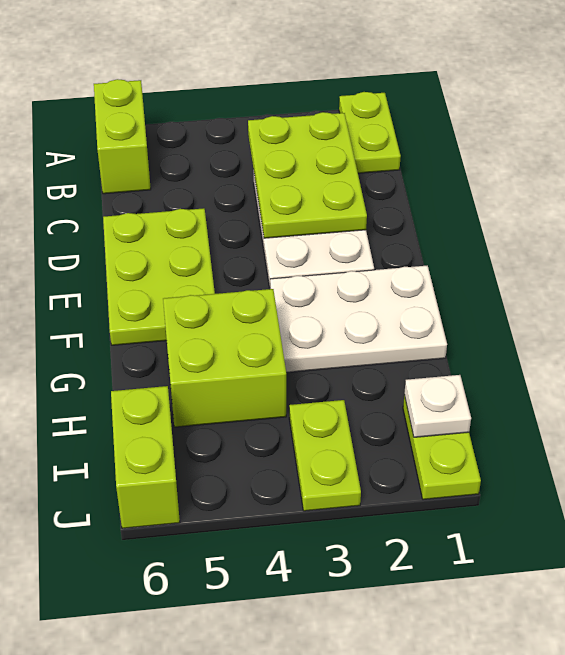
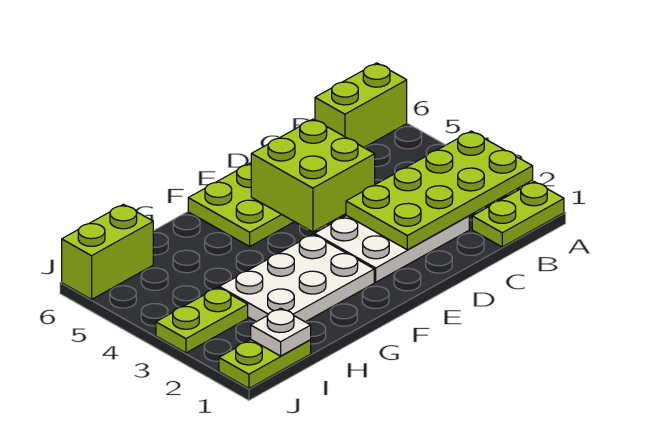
lime plate B2:D3 level 2 -> lime plate A2:D3 level 2
white plate F1:G3 level 1 -> white plate F2:H3 level 1
lime brick G4:H5 level 1 -> lime brick D4:E5 level 2

